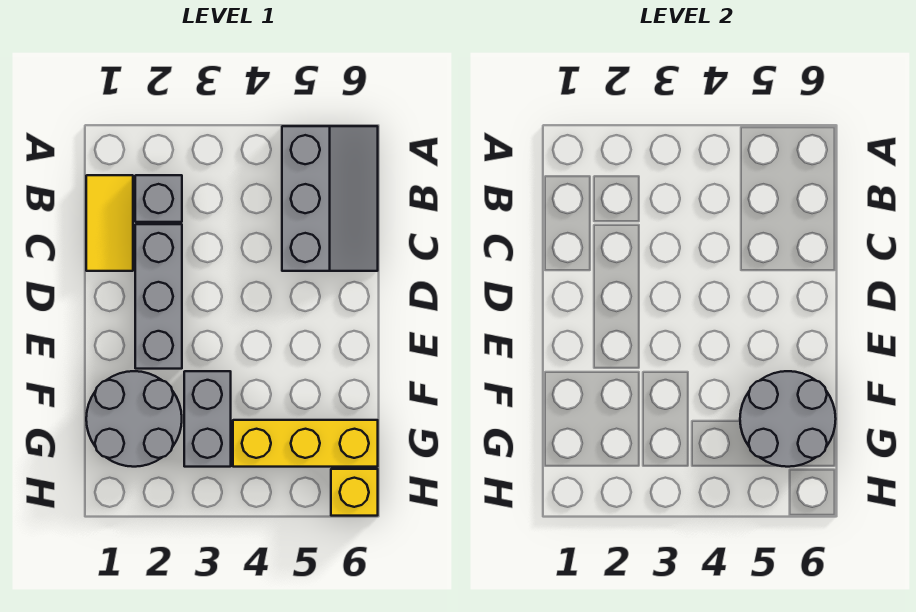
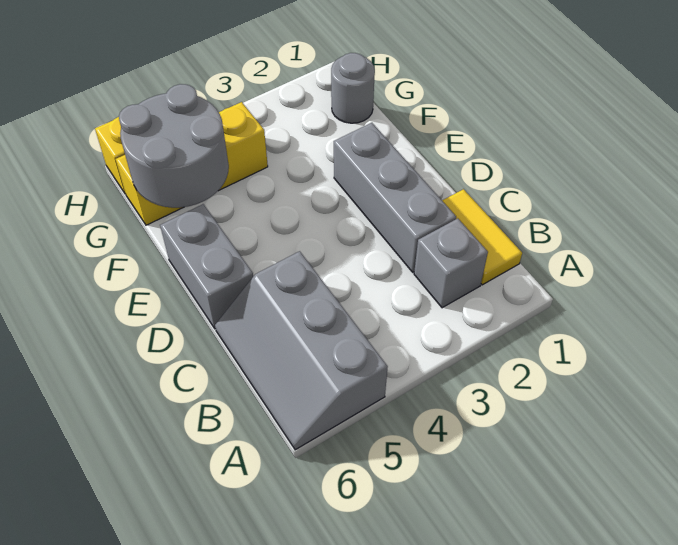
grey round brick F1:G2 level 1 -> grey round brick G1 level 1
grey brick F3:G3 level 1 -> grey brick D6:E6 level 1

